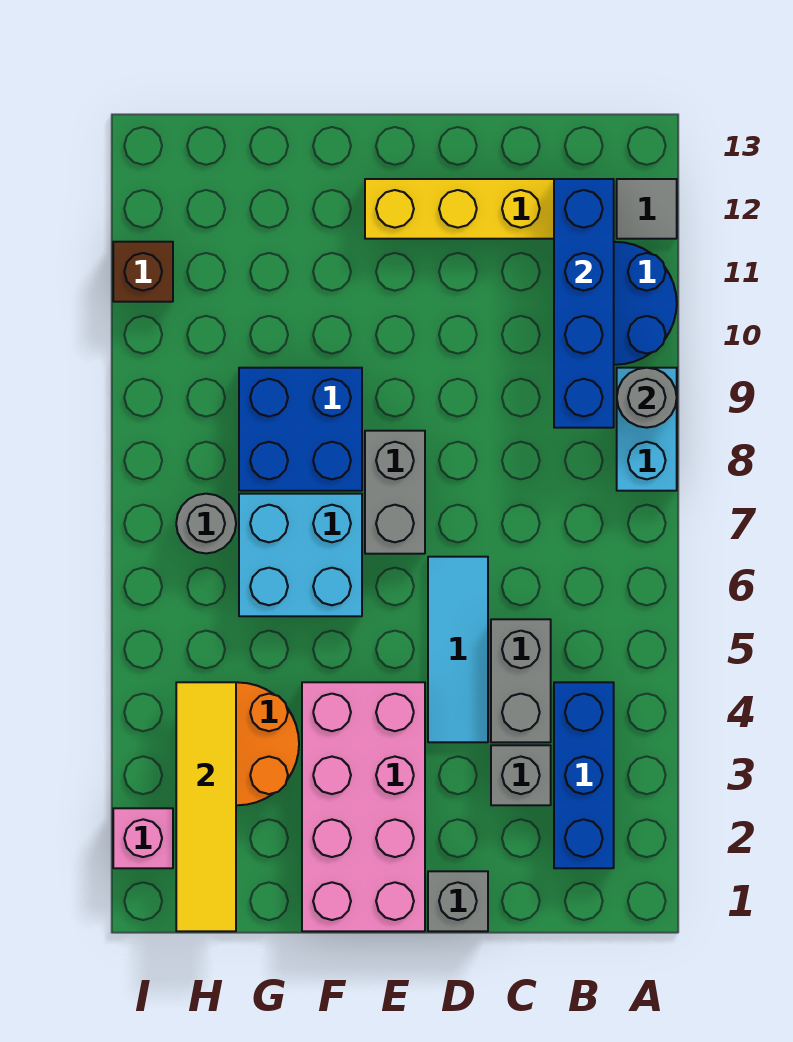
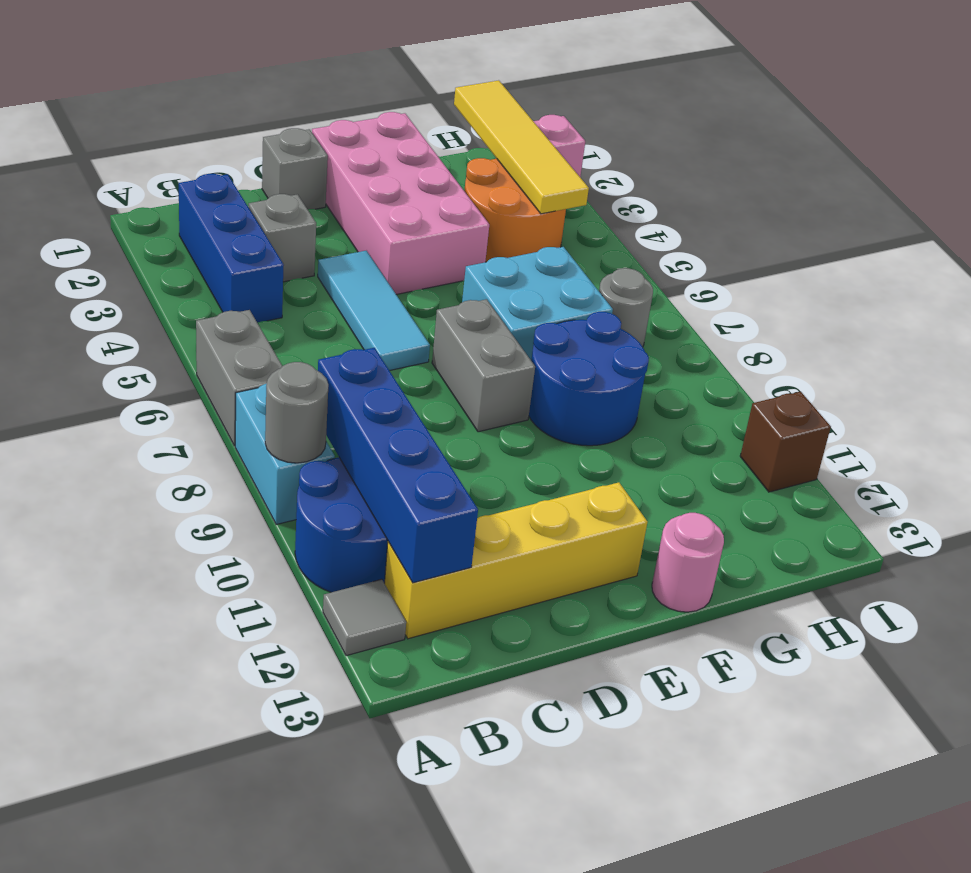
grey brick C4:C5 level 1 -> grey brick A6:A7 level 1
blue brick F8:G9 level 1 -> blue round brick F8:G9 level 1
none -> pink round brick F13 level 1

